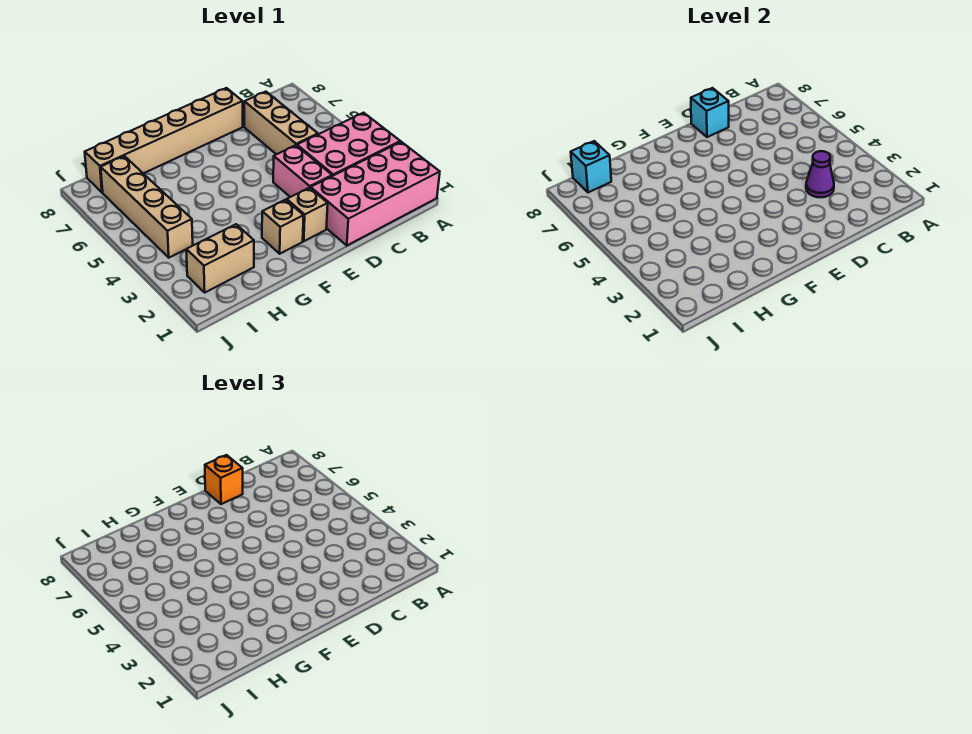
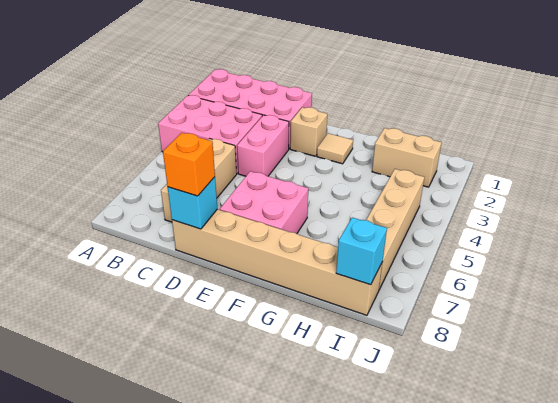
purple cone C3 level 2 -> none
none -> pink brick E6:F7 level 1
tan brick F2 level 1 -> tan tile F2 level 1

